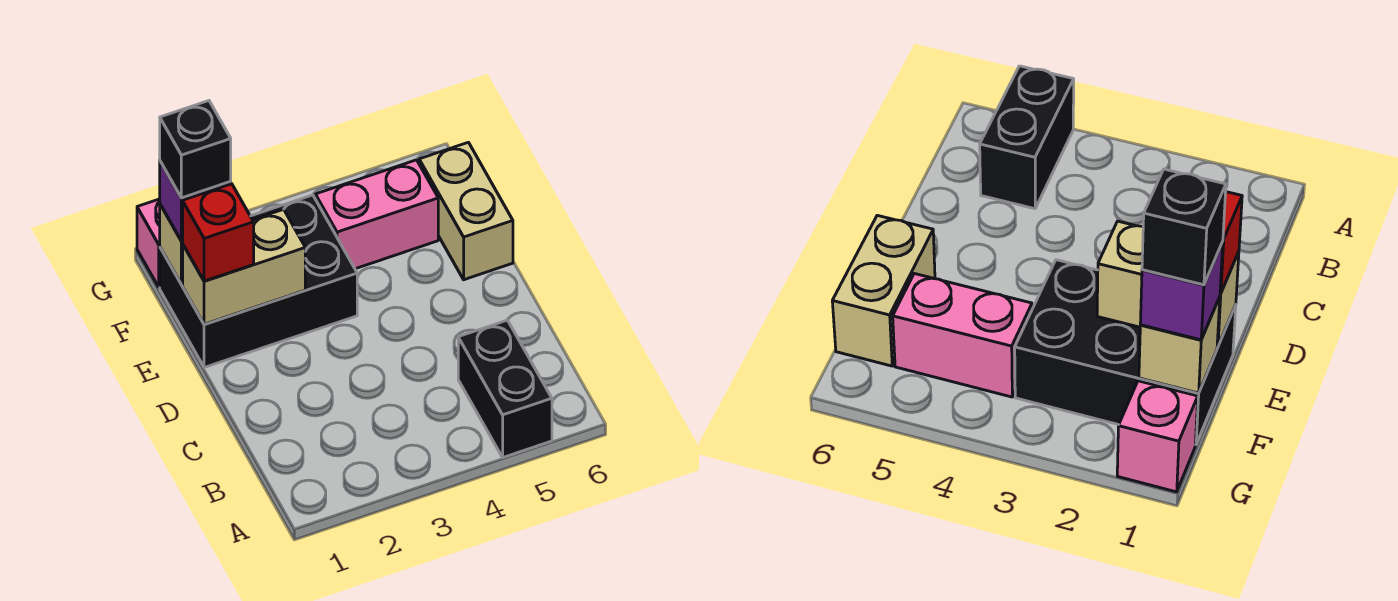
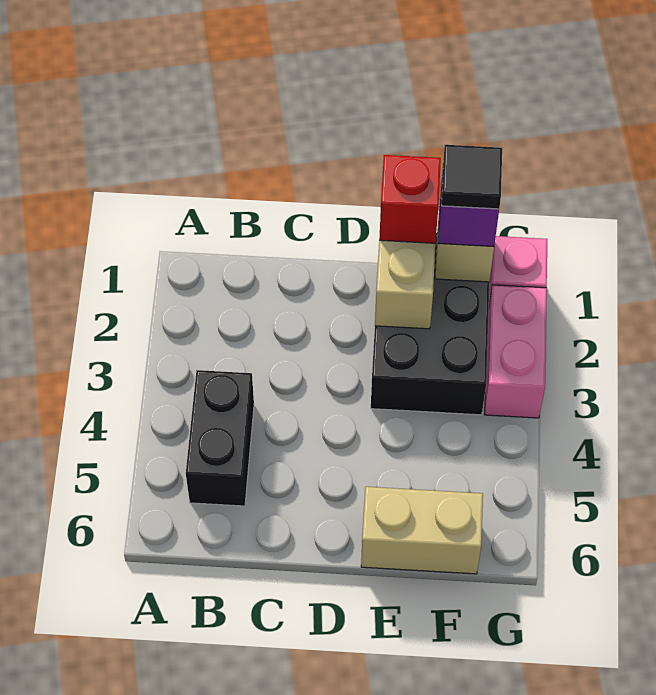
black brick A5:B5 level 1 -> black brick B4:B5 level 1
black brick F1 level 4 -> black tile F1 level 4
pink brick F4:F5 level 1 -> pink brick G2:G3 level 1

